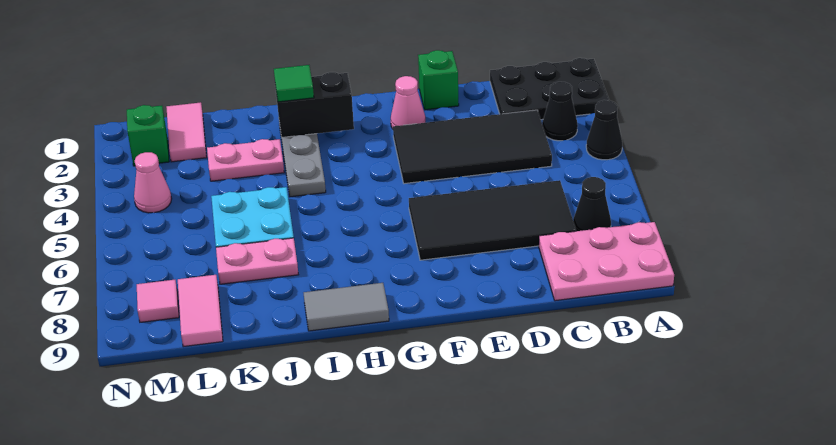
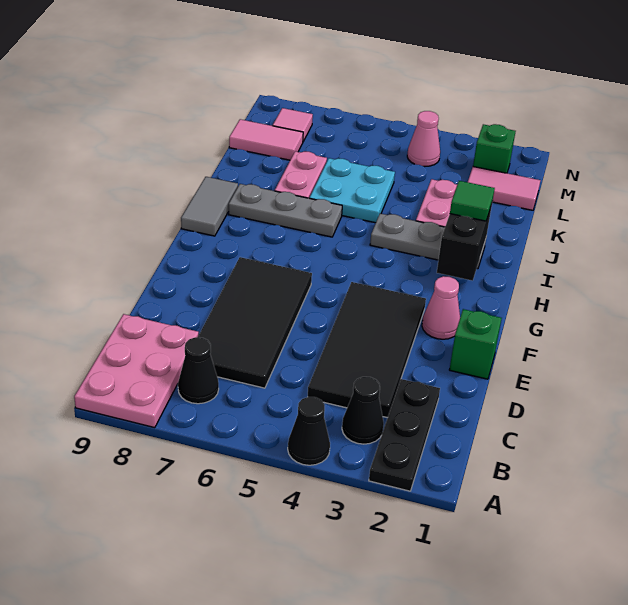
black plate A1:C2 level 1 -> black plate A2:C2 level 1
none -> grey plate I6:I8 level 1

